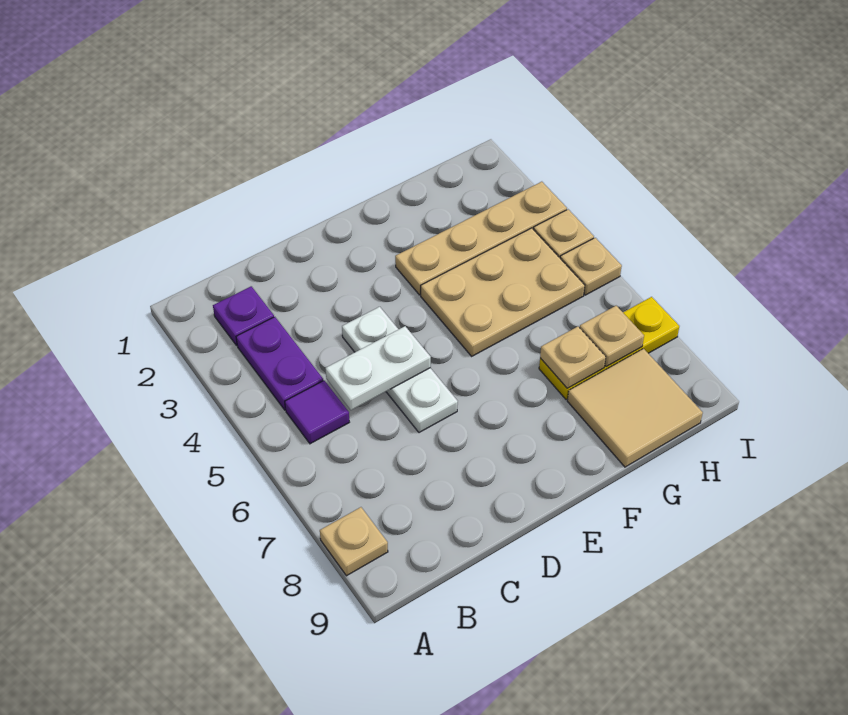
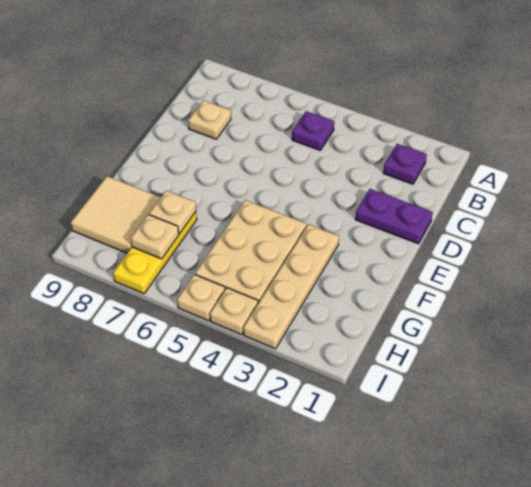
tan plate A8 level 1 -> tan plate C8 level 1
purple plate B3:B4 level 1 -> purple plate D1:D2 level 1
purple tile B5 level 1 -> purple plate B5 level 1
white plate C5:D5 level 2 -> none
white plate D4:D6 level 1 -> none

